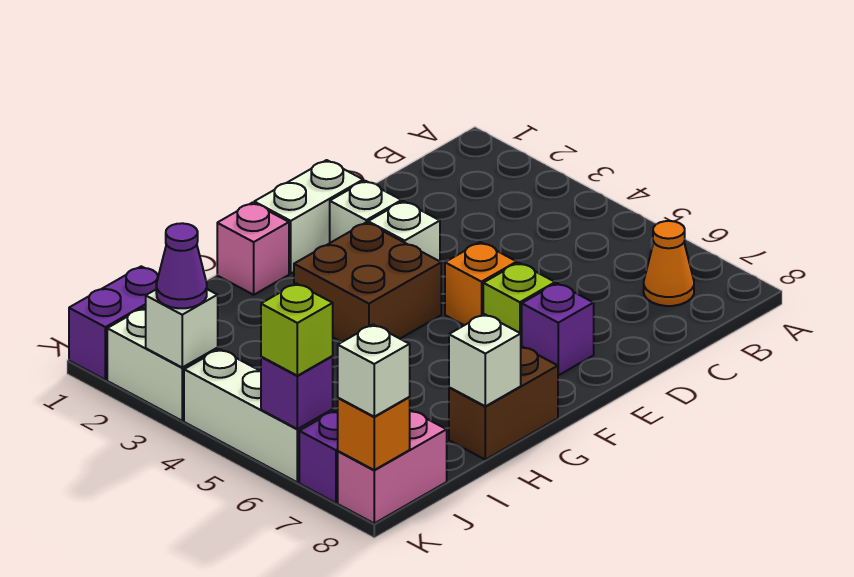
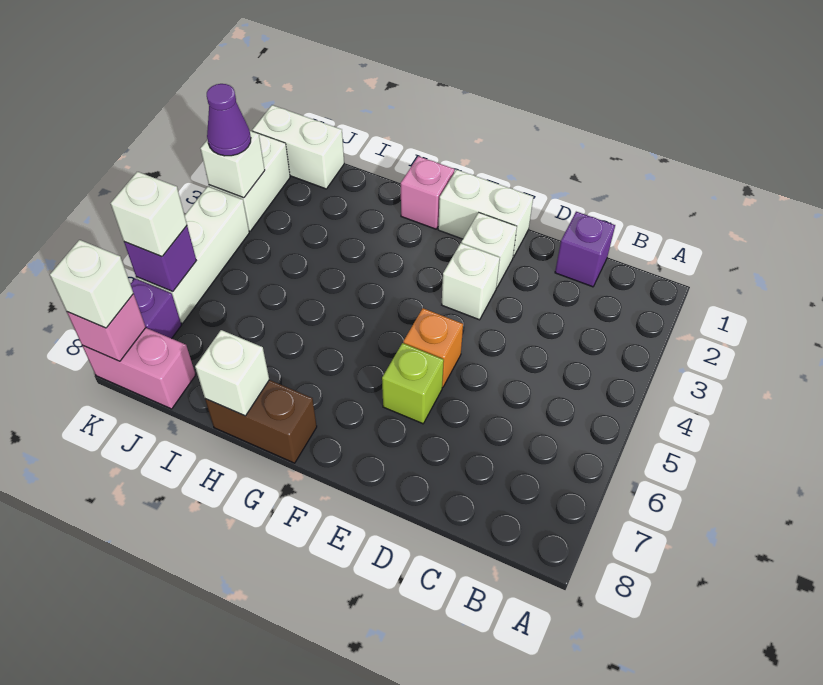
orange cone B7 level 1 -> none
purple brick E7 level 1 -> purple brick C1 level 1
brown brick F3:G4 level 1 -> none
purple brick J1:K1 level 1 -> white brick J1:K1 level 1
lime brick K6 level 3 -> white brick K6 level 3
orange brick K8 level 2 -> pink brick K8 level 2

